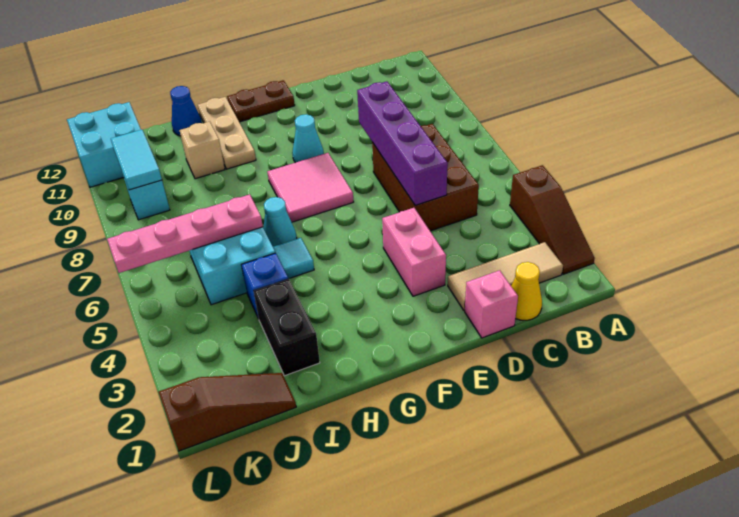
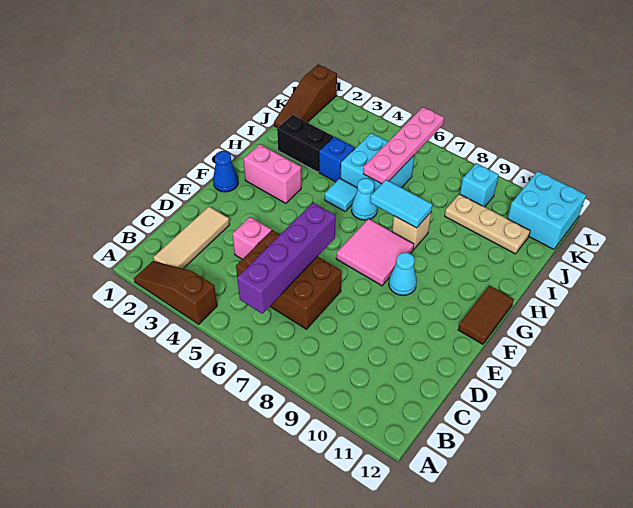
yellow cone C1 level 1 -> none
pink brick D1 level 1 -> pink brick D4 level 1
purple brick D5:D8 level 2 -> purple brick B6:E6 level 2
pink brick E3:E4 level 1 -> pink brick G2:G3 level 1
brown plate F12:G12 level 1 -> brown tile F12:G12 level 1
tan plate H10:H12 level 1 -> tan plate J9:J11 level 1
tan brick I10 level 1 -> tan brick H8 level 1
blue cone I12 level 1 -> blue cone F1 level 1
cyan tile K9:K10 level 2 -> cyan tile H7:H8 level 2

